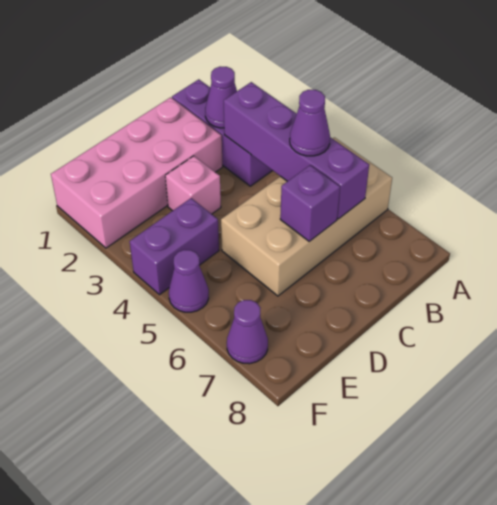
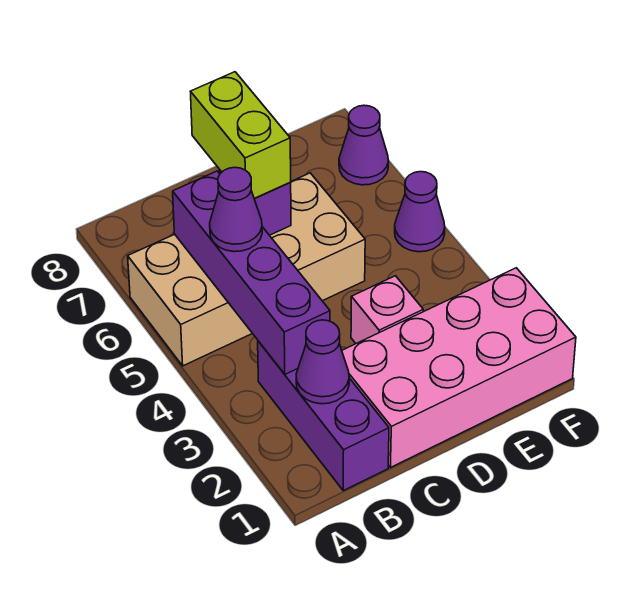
none -> lime brick C6:C7 level 3
purple brick E4:F4 level 1 -> none

